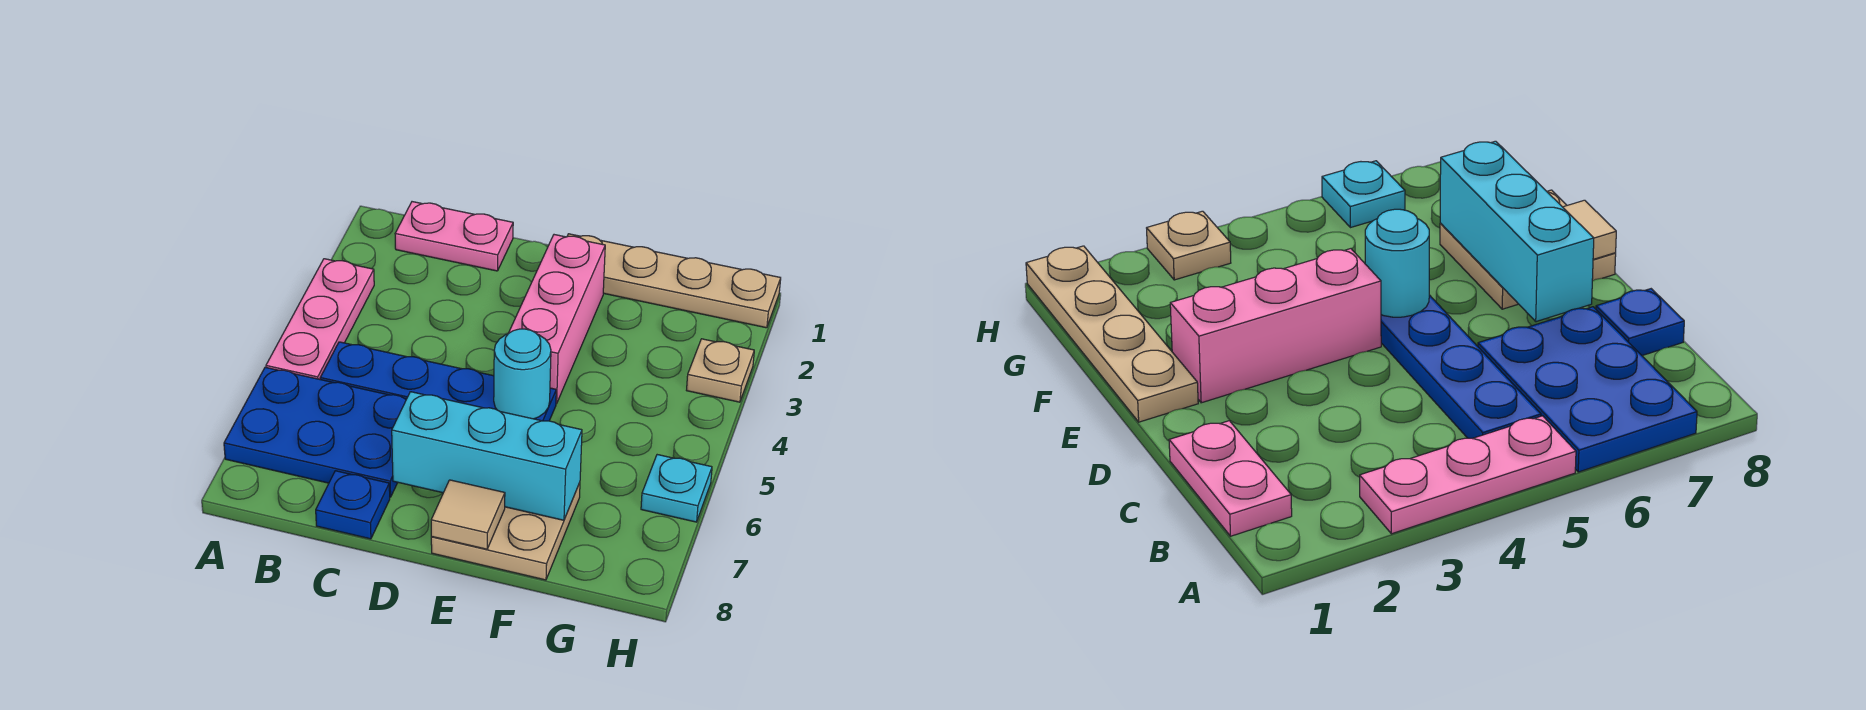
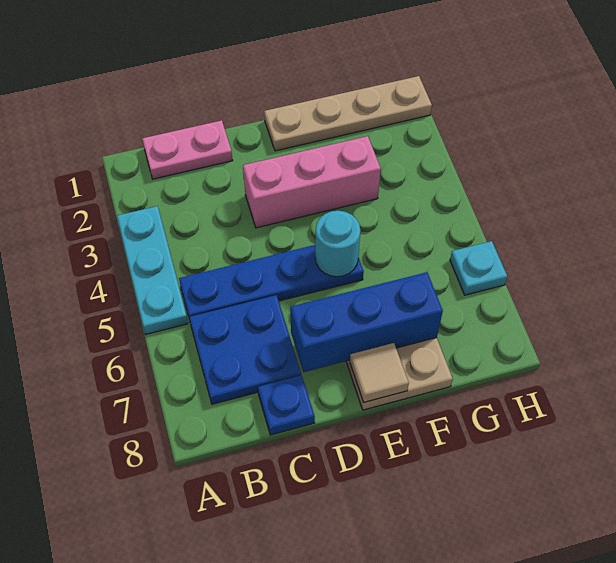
pink plate A3:A5 level 1 -> cyan plate A3:A5 level 1
blue plate A6:C7 level 1 -> blue plate B6:C7 level 1
cyan brick D7:F7 level 2 -> blue brick D7:F7 level 2
pink brick E2:E4 level 1 -> pink brick D3:F3 level 1
tan plate H3 level 1 -> none

